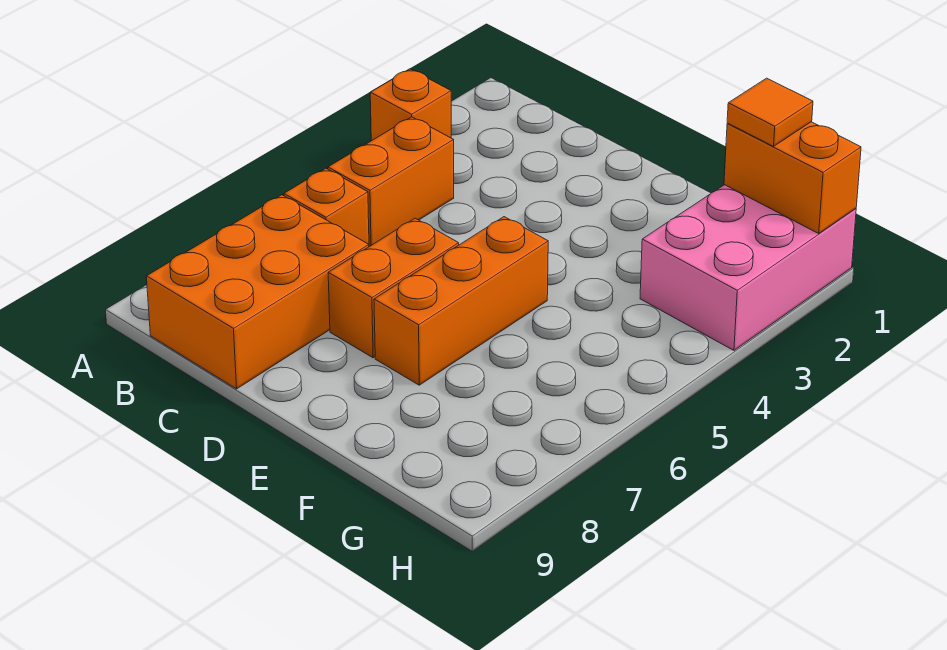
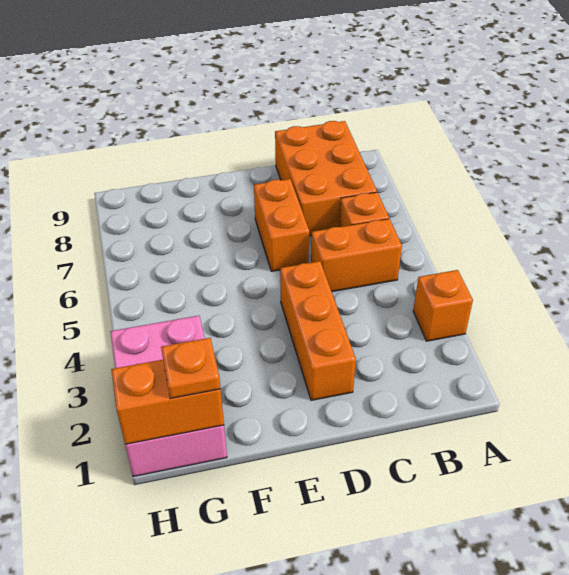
orange brick B4:B5 level 1 -> orange brick B5:C5 level 1
orange brick E5:E7 level 1 -> orange brick D2:D4 level 1
orange tile G1 level 3 -> orange plate G1 level 3

